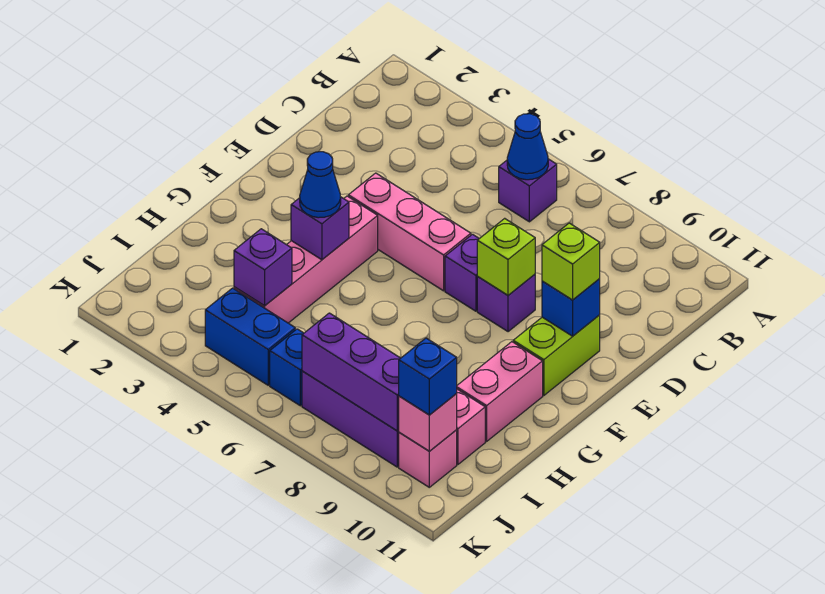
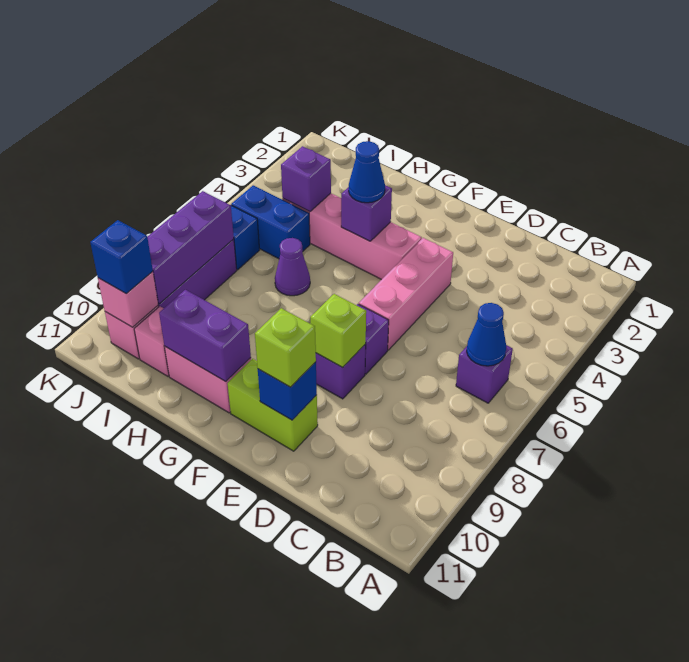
none -> purple brick G10:H10 level 2
none -> purple cone H6 level 1
blue brick J4:J5 level 1 -> blue brick I5:J5 level 1

